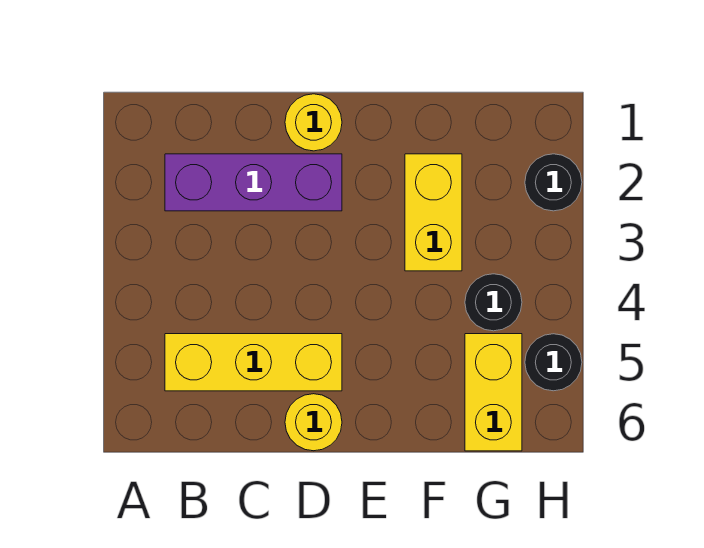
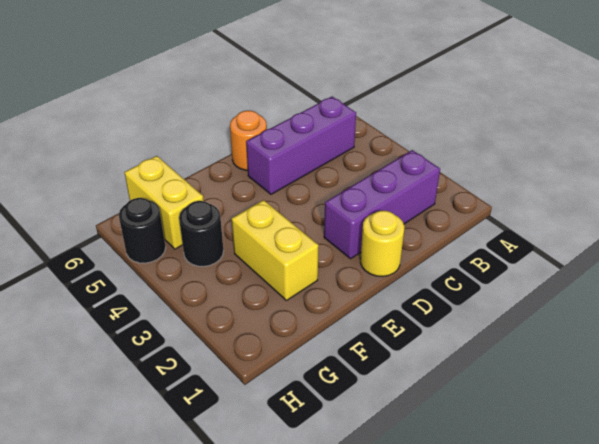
yellow brick B5:D5 level 1 -> purple brick B5:D5 level 1
yellow round brick D6 level 1 -> orange round brick D6 level 1
black round brick H2 level 1 -> none

